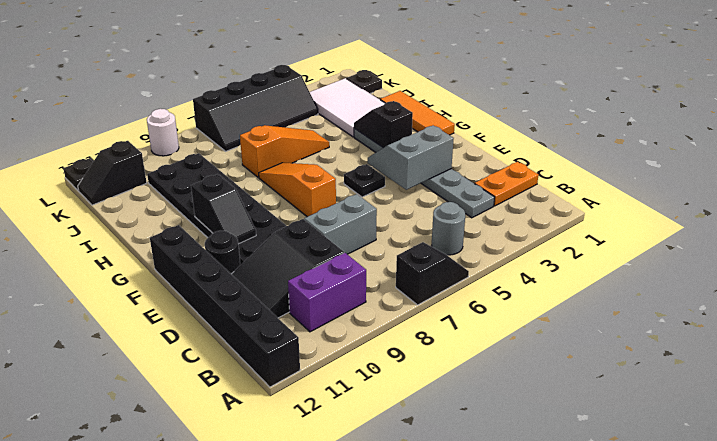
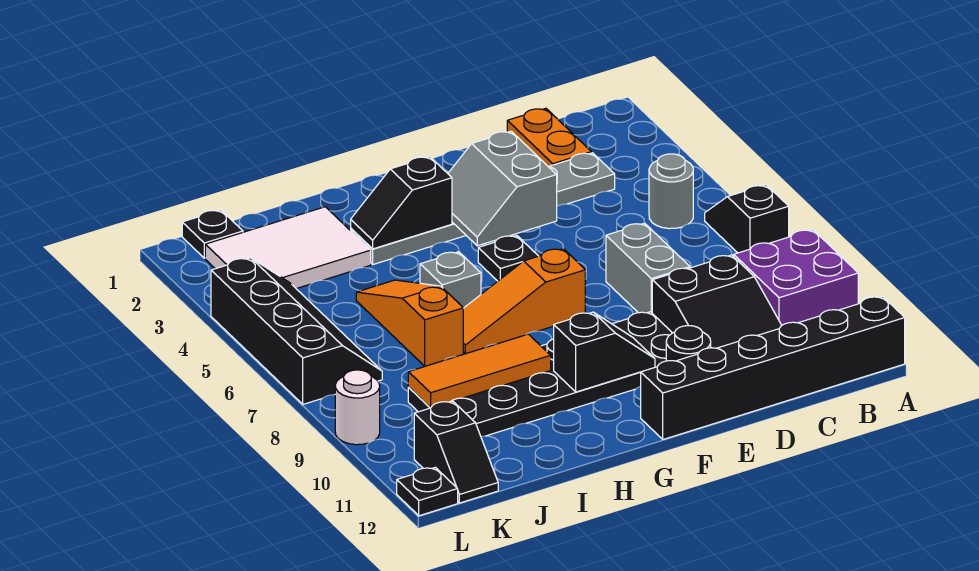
purple brick B9:B10 level 1 -> purple brick A9:B10 level 1
orange tile G1:I1 level 1 -> orange tile H9:J9 level 2
none -> grey brick H6 level 1

